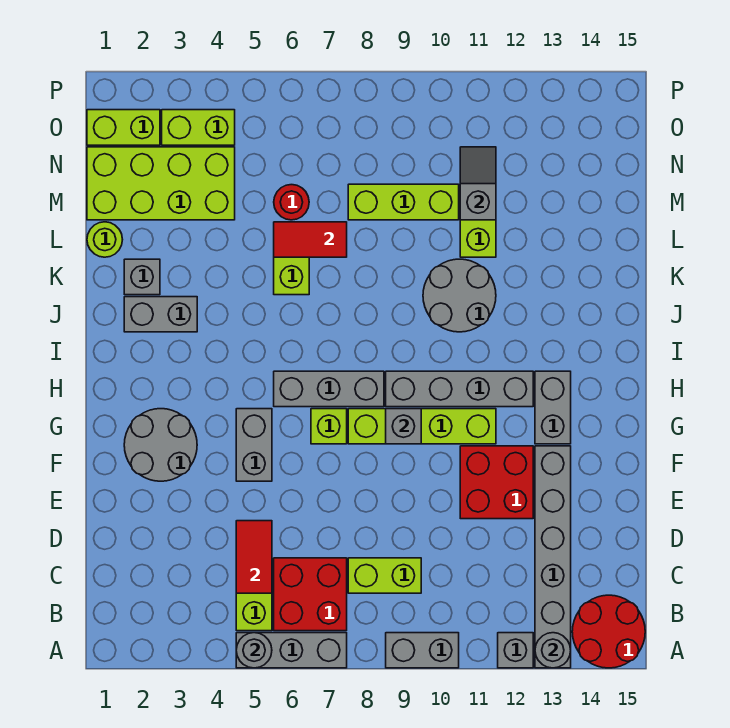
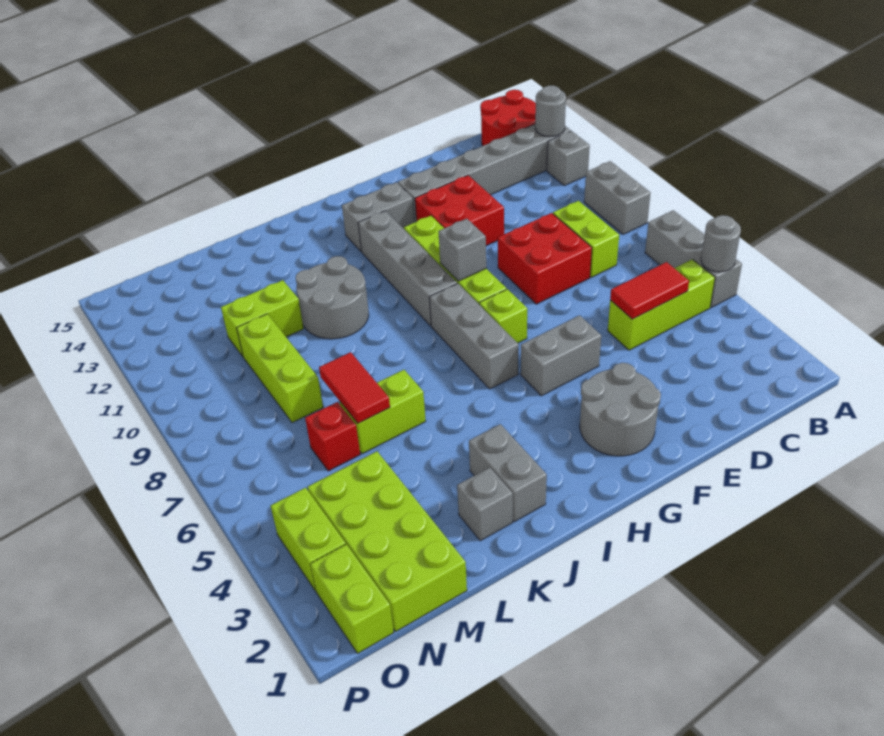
red brick B6:C7 level 1 -> red brick D8:E9 level 1
lime round brick L1 level 1 -> none
red round brick M6 level 1 -> red brick M6 level 1
grey slope M11:N11 level 2 top M -> none

